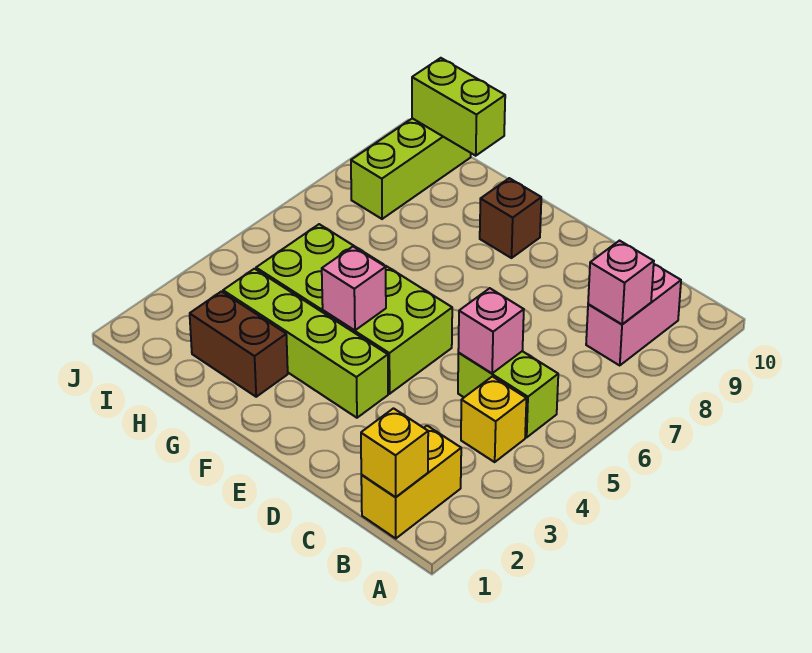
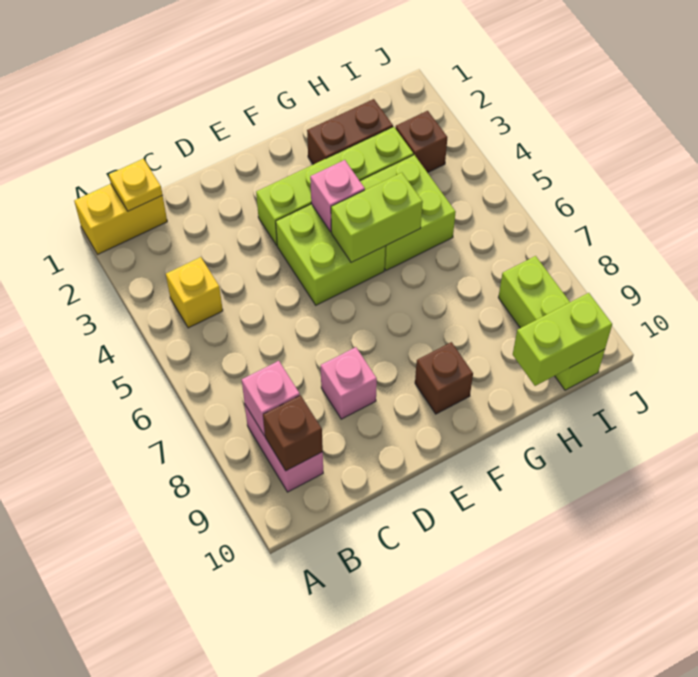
yellow brick B1:B2 level 1 -> yellow brick A1:B1 level 1
yellow brick B1 level 2 -> yellow plate B1 level 2
lime brick B5:C5 level 1 -> lime brick F5:G5 level 2
none -> brown brick B9 level 2
pink brick C5 level 2 -> pink brick D8 level 1
none -> brown brick I3 level 1

